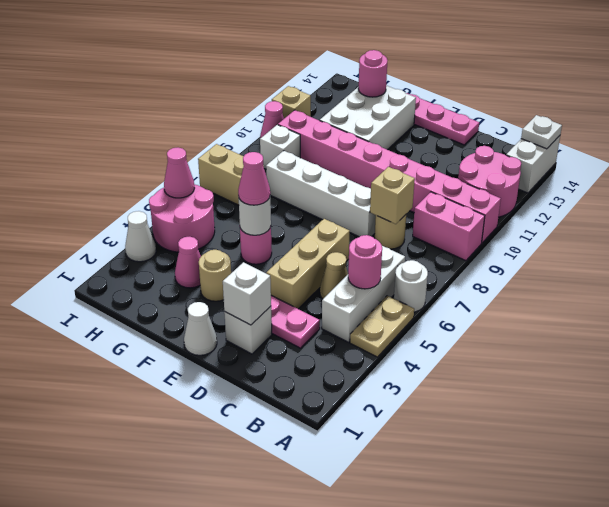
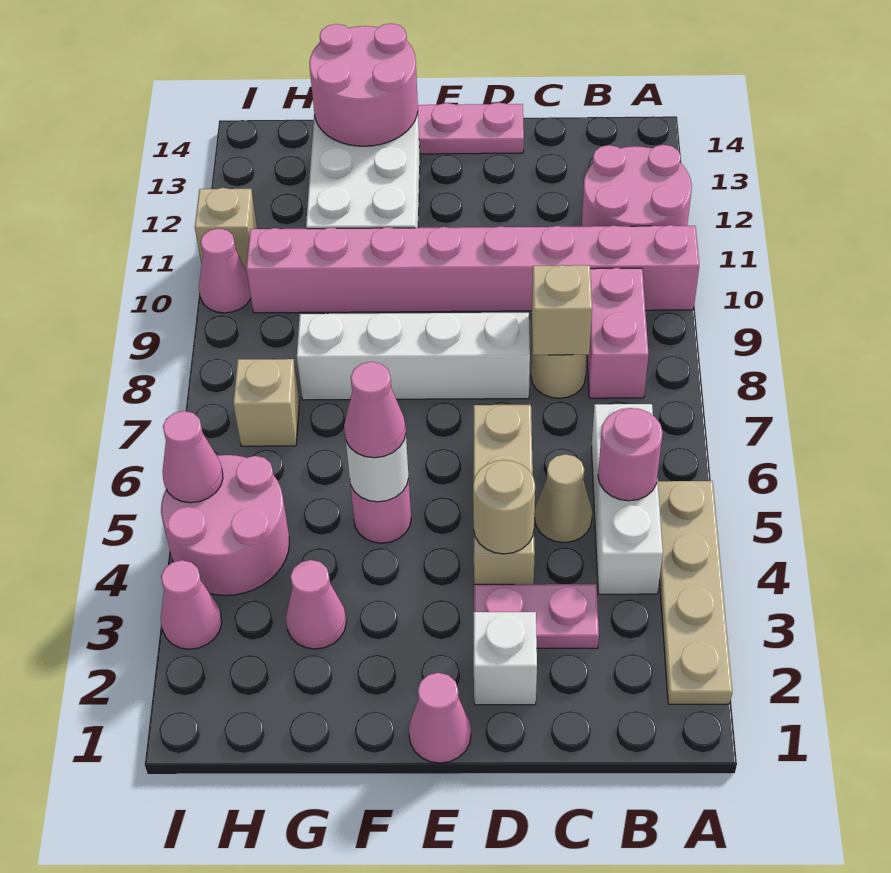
tan plate A4:A5 level 1 -> tan plate A2:A5 level 1
white round brick A6 level 1 -> none
pink brick A9:B9 level 1 -> pink brick B8:B9 level 1
white brick A13:A14 level 1 -> none
white plate A14 level 2 -> none
white brick D2 level 2 -> none
white cone E1 level 1 -> pink cone E1 level 1
tan round brick F3 level 1 -> tan round brick D4 level 2
pink round brick G13 level 2 -> pink round brick F13:G14 level 2
tan brick H7:I7 level 1 -> tan brick H7 level 1
white brick H9 level 1 -> none
white cone I3 level 1 -> pink cone I3 level 1

